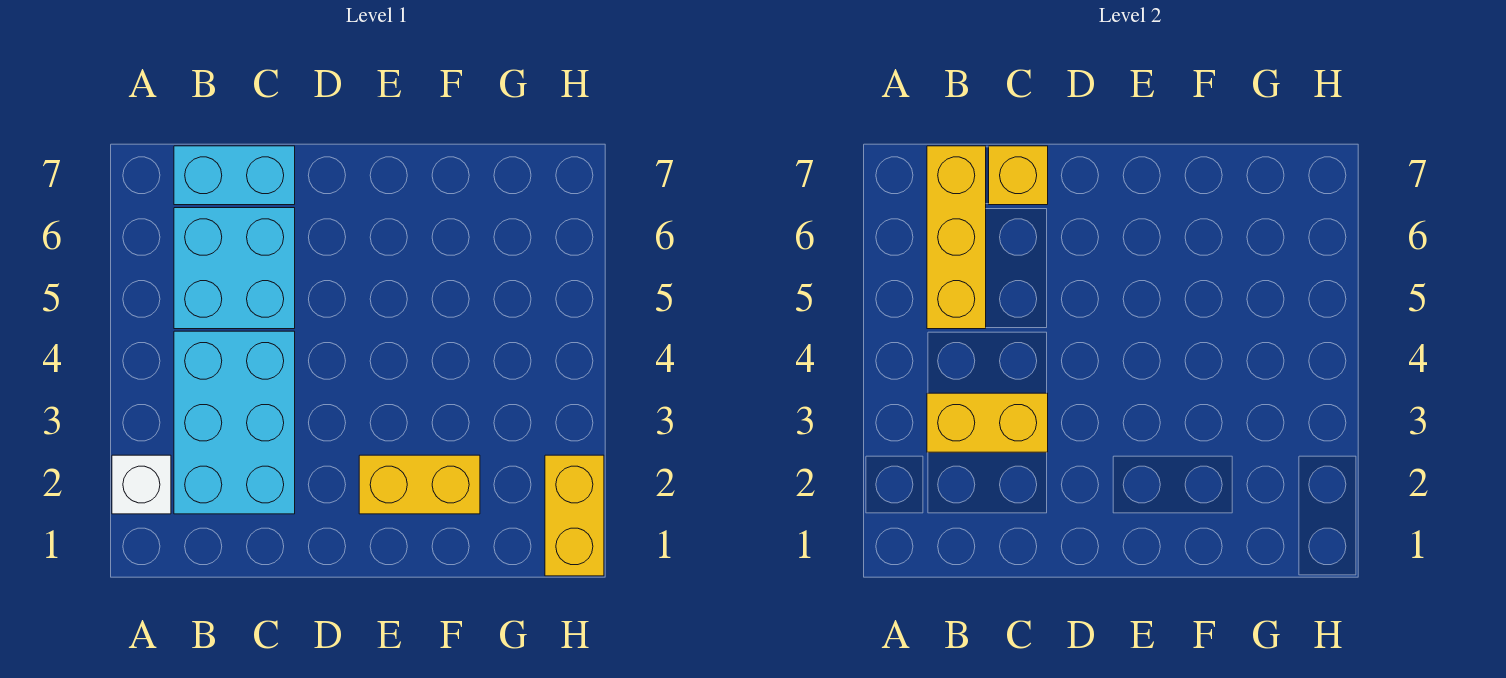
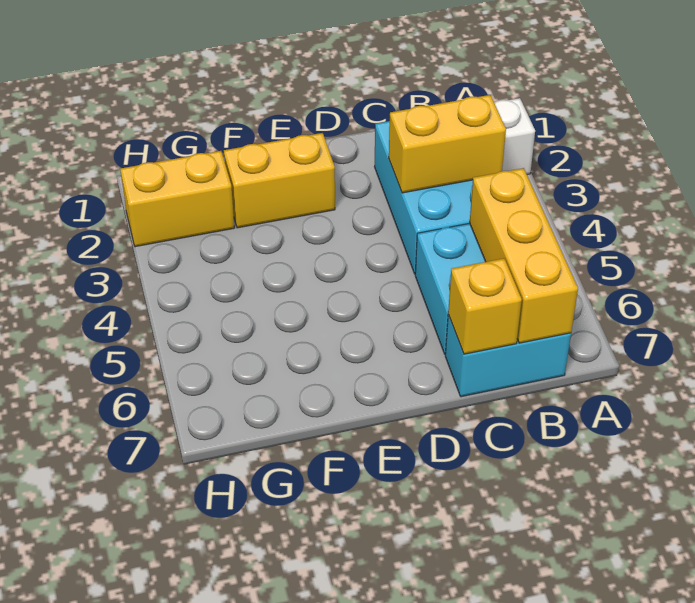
yellow brick H1:H2 level 1 -> yellow brick G2:H2 level 1

